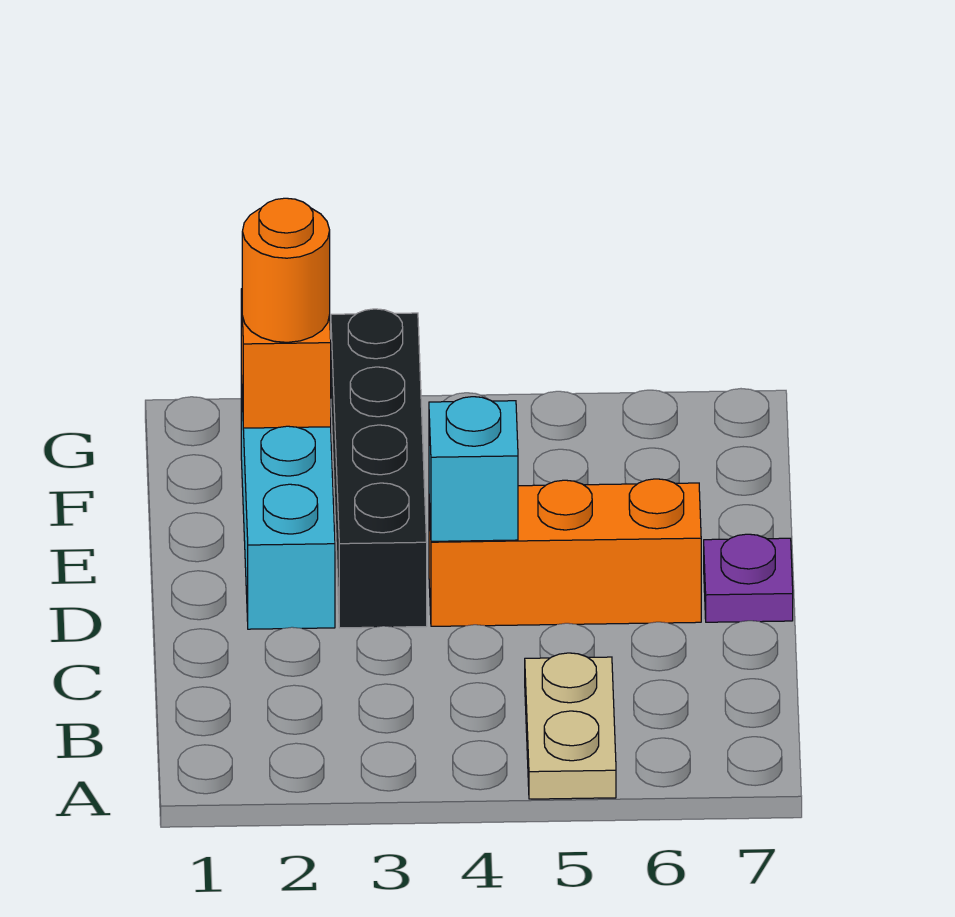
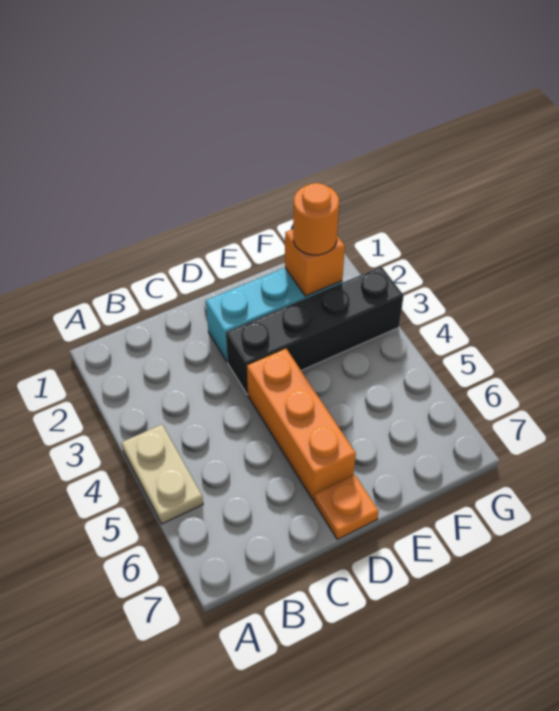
tan plate A5:B5 level 1 -> tan plate A4:A5 level 1
cyan brick D4 level 2 -> none
purple plate D7 level 1 -> orange plate D7 level 1

